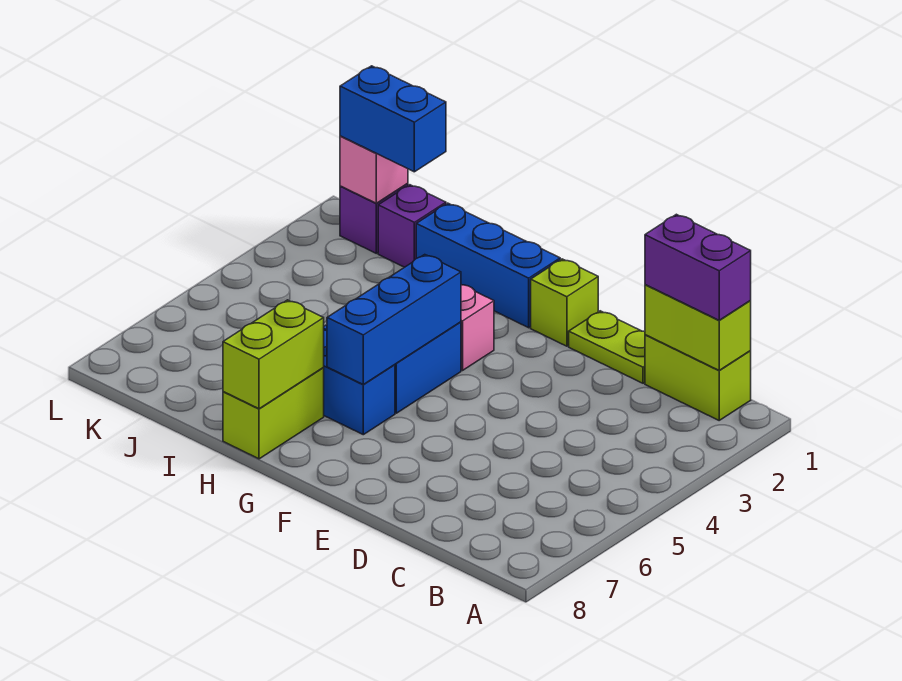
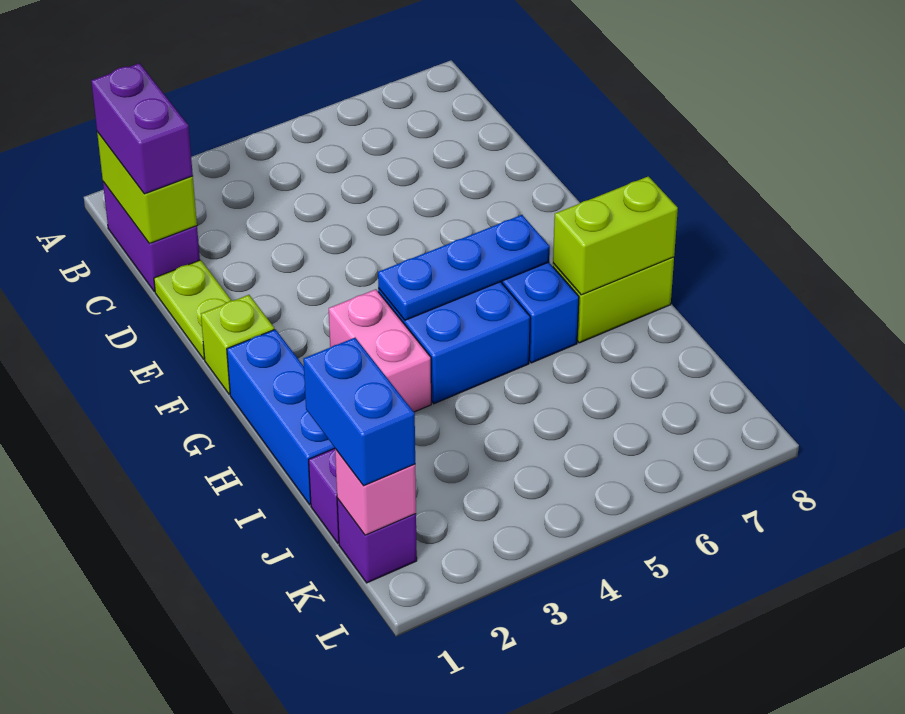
lime brick B1:C1 level 1 -> purple brick B1:C1 level 1
blue brick G4:G6 level 2 -> blue plate G4:G6 level 2

